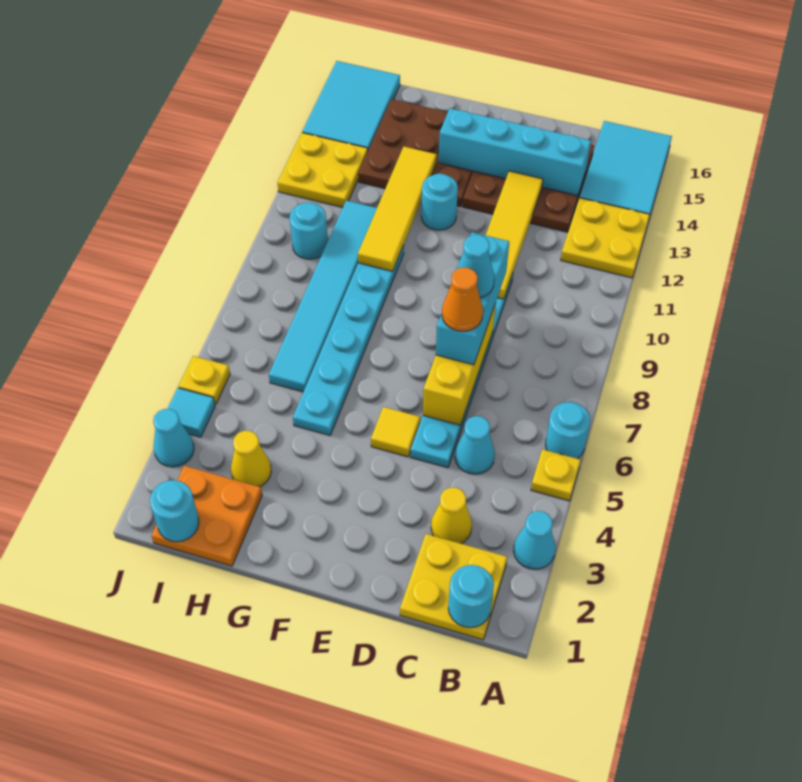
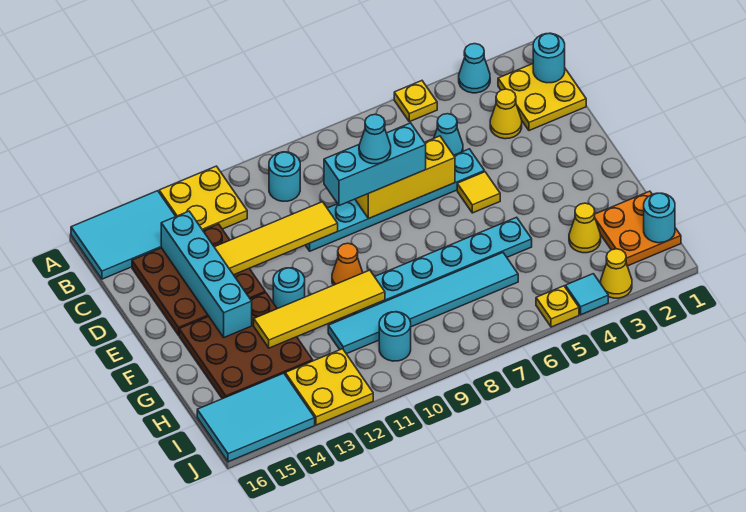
cyan round brick A6 level 1 -> cyan round brick B10 level 1
orange cone D7 level 4 -> orange cone F10 level 1
cyan cone J3 level 1 -> yellow cone J3 level 1

